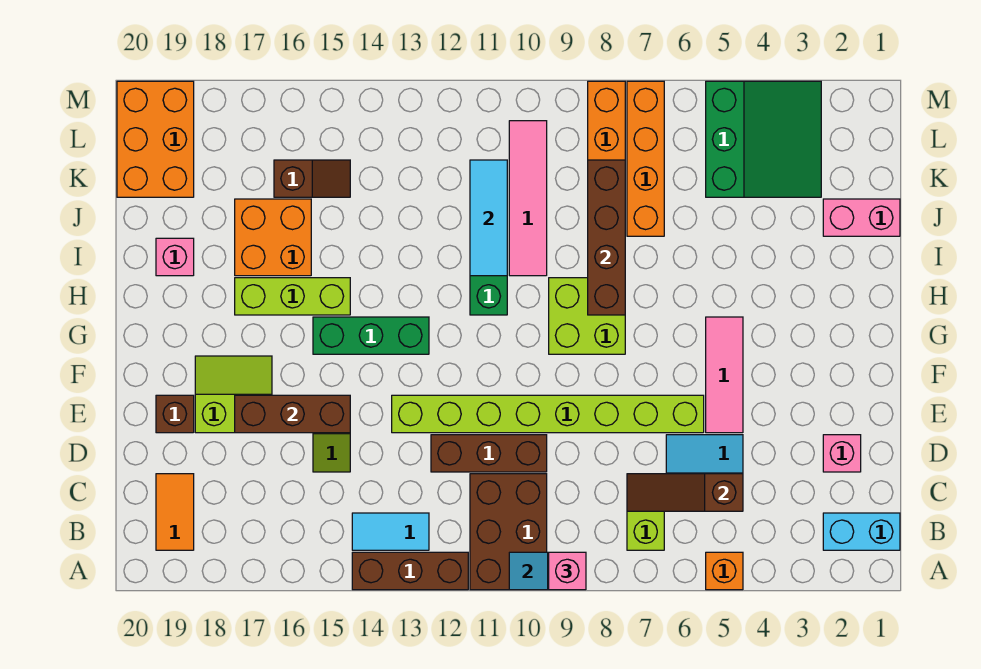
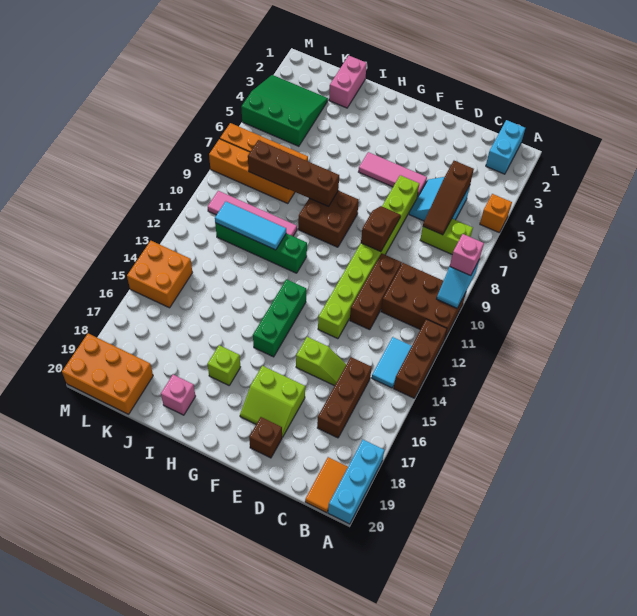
none -> cyan brick A18:A20 level 1
orange tile B19:C19 level 1 -> orange tile B19:B20 level 1
pink brick D2 level 1 -> none
brown brick E15:E17 level 2 -> brown brick C15:C17 level 1
lime slope E17:F18 level 1 top E -> lime slope E17:F18 level 1 top 17
lime brick G8:H9 level 1 -> brown brick G8:H9 level 1
lime brick H15:H17 level 1 -> lime brick H17 level 1
orange brick I16:J17 level 1 -> orange brick L14:M15 level 1
brown slope K15:K16 level 1 top 16 -> brown slope E8:E9 level 2 top 9

